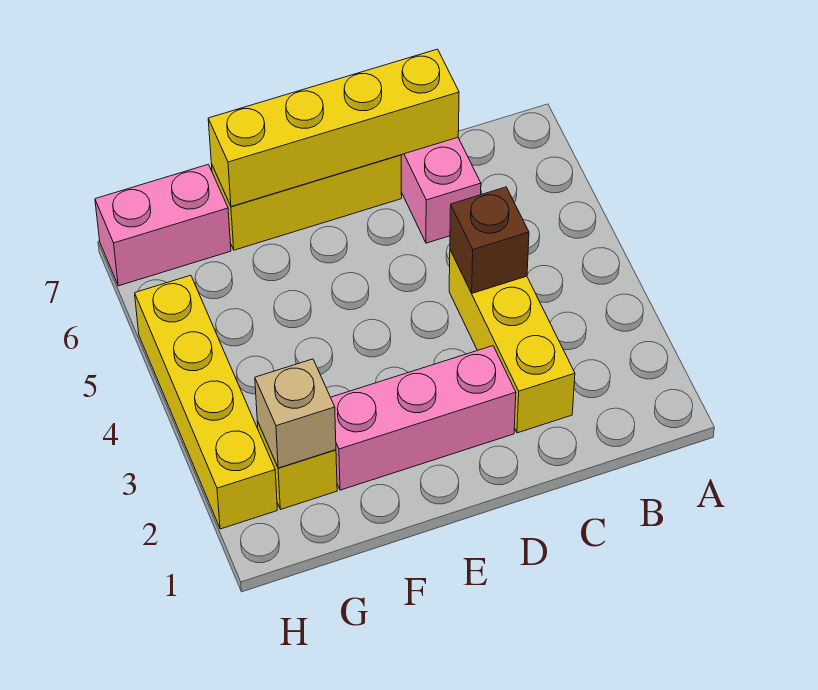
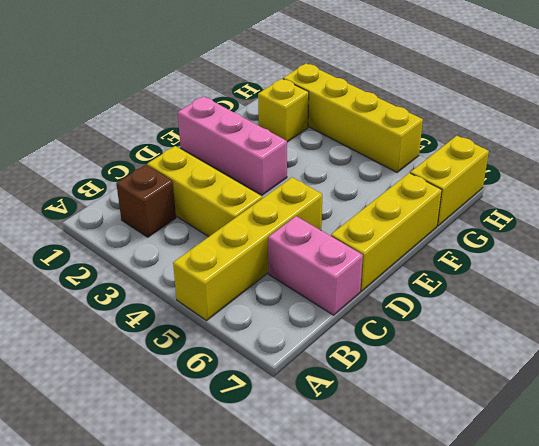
brown brick C4 level 2 -> brown brick B2 level 1
yellow brick C7:F7 level 2 -> yellow brick A5:D5 level 1
pink brick D2:F2 level 1 -> pink brick E1:E3 level 1
tan brick G2 level 2 -> none
pink brick G7:H7 level 1 -> yellow brick G7:H7 level 1

